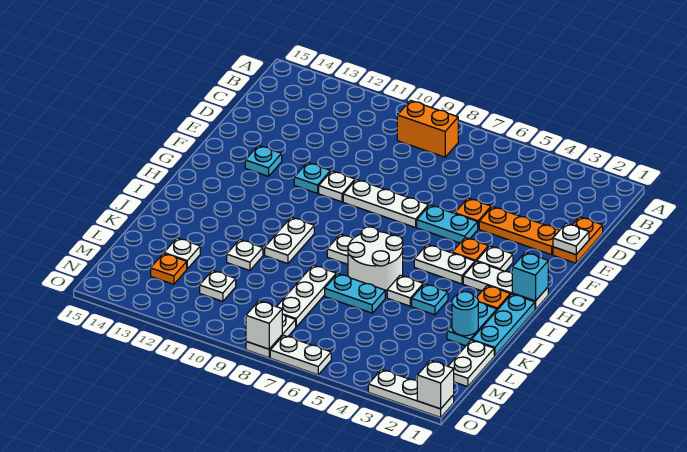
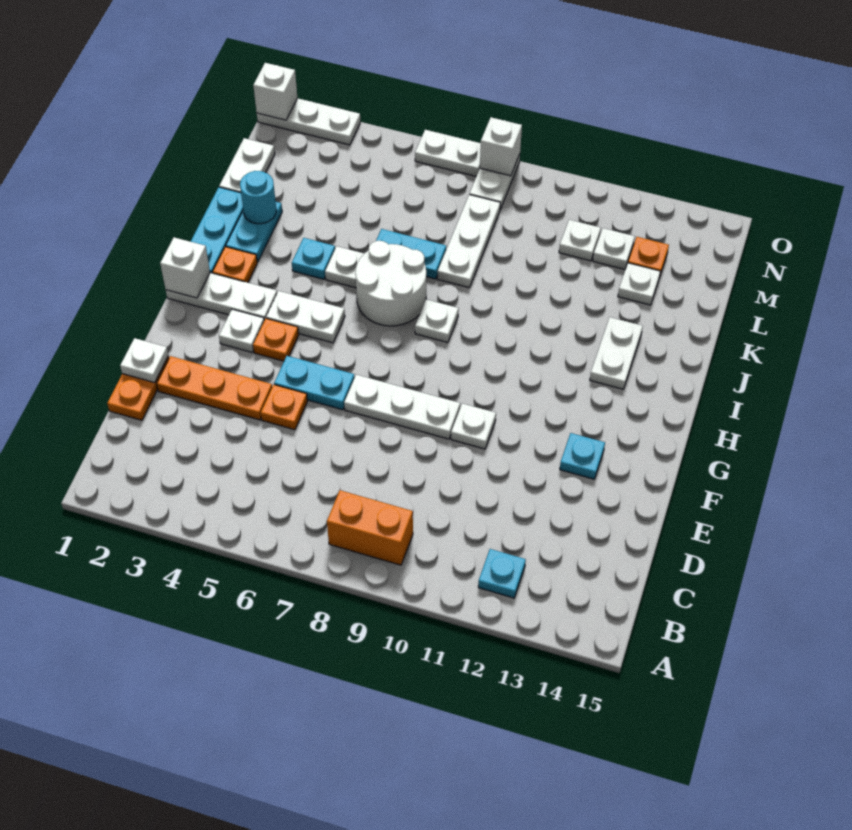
cyan plate F11 level 1 -> cyan plate B12 level 1
cyan brick H1 level 2 -> white brick H1 level 2
white plate I10:J10 level 1 -> white plate I13:J13 level 1
white plate K11 level 1 -> white plate M12 level 1

